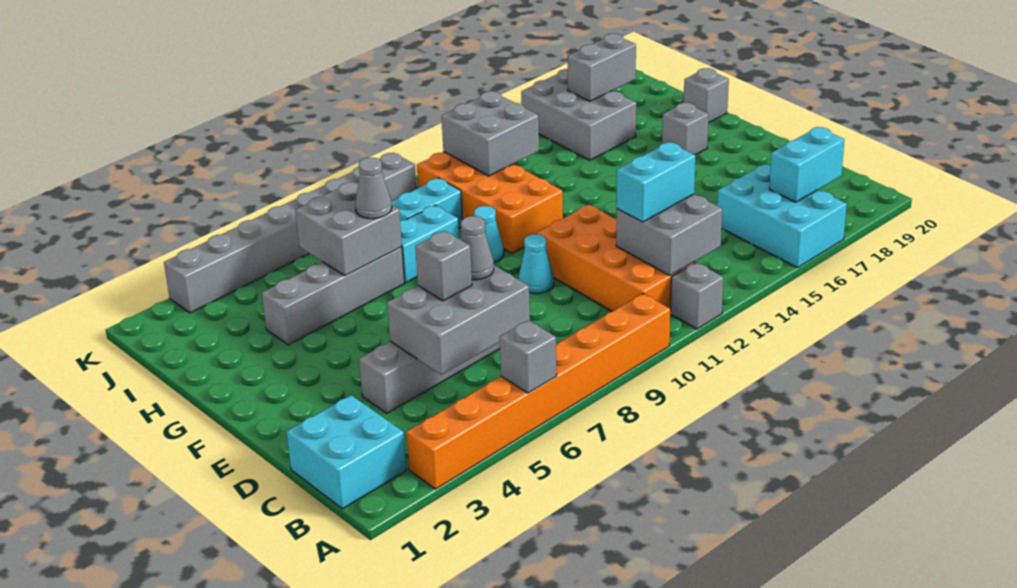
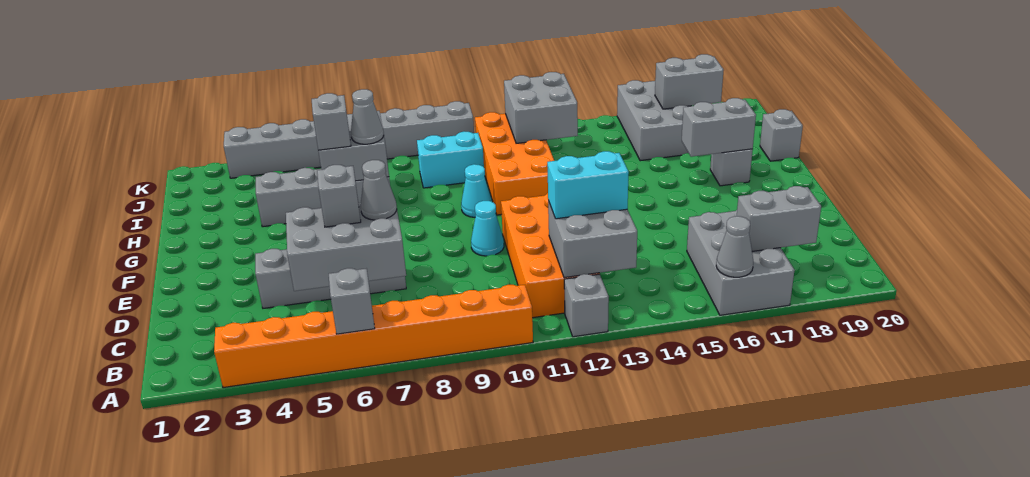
cyan brick A16:C17 level 1 -> grey brick A16:C17 level 1
none -> grey cone A16 level 2
cyan brick B1:C2 level 1 -> none
cyan brick B17:B18 level 2 -> grey brick B17:B18 level 2
none -> grey brick G17:G18 level 2
none -> grey brick H6 level 3
cyan brick H8:H9 level 1 -> none

